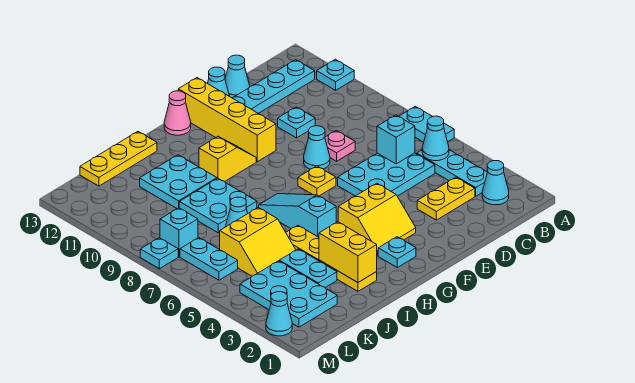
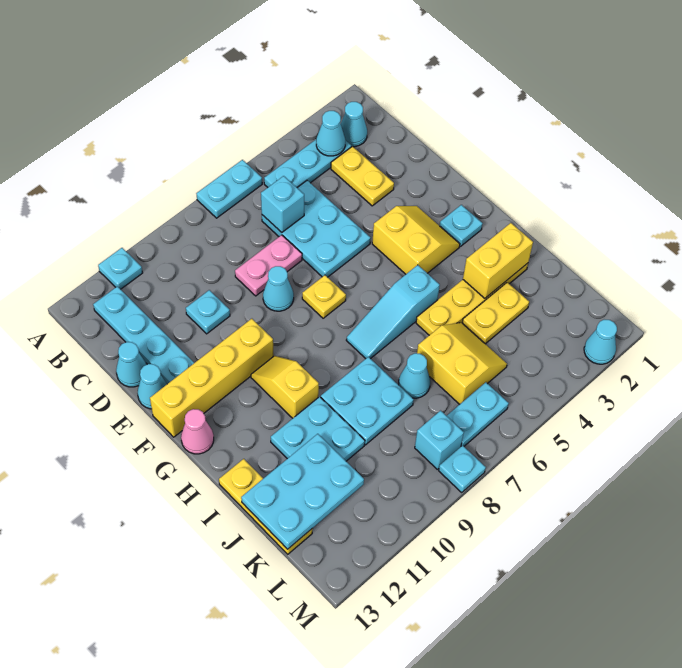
cyan cone B5 level 2 -> cyan cone B3 level 2
pink plate D8 level 1 -> pink plate D7:D8 level 1
cyan plate J3:J4 level 1 -> yellow plate J3:J4 level 1
cyan plate K2:L4 level 1 -> cyan plate J11:K13 level 2

